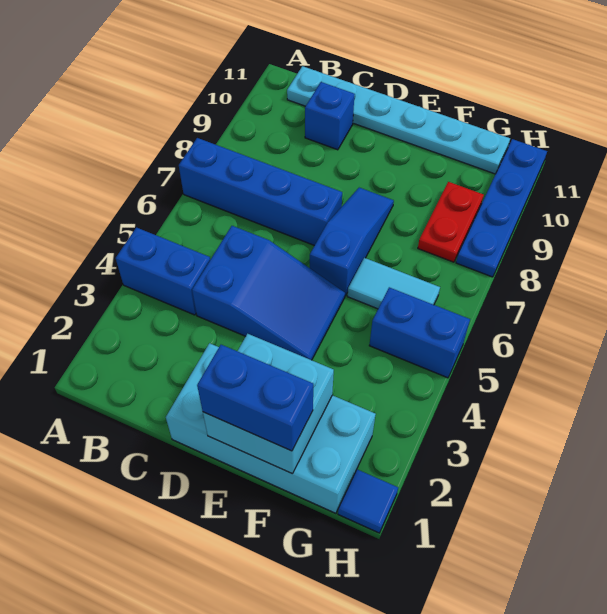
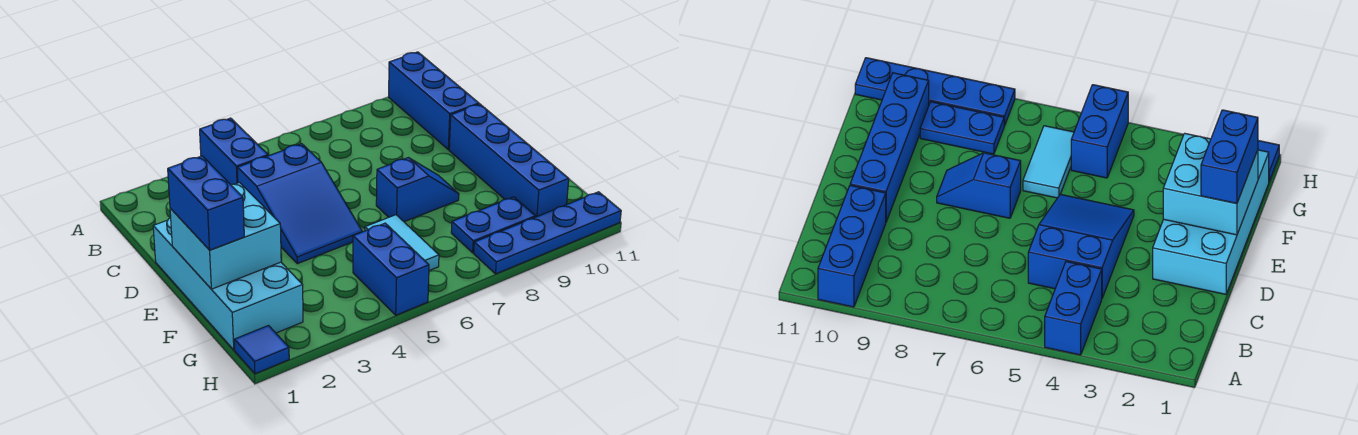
blue brick A7:D7 level 1 -> blue brick D10:G10 level 1
cyan plate B11:G11 level 1 -> none
blue brick C10 level 1 -> blue brick A10:C10 level 1
blue slope E6:E8 level 1 top 6 -> blue slope E7:E8 level 1 top 7
red plate G8:G9 level 1 -> blue plate G8:G9 level 1

